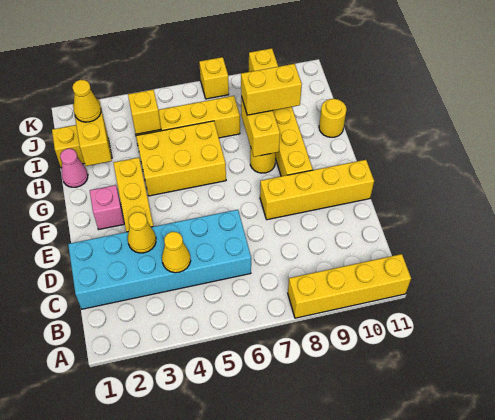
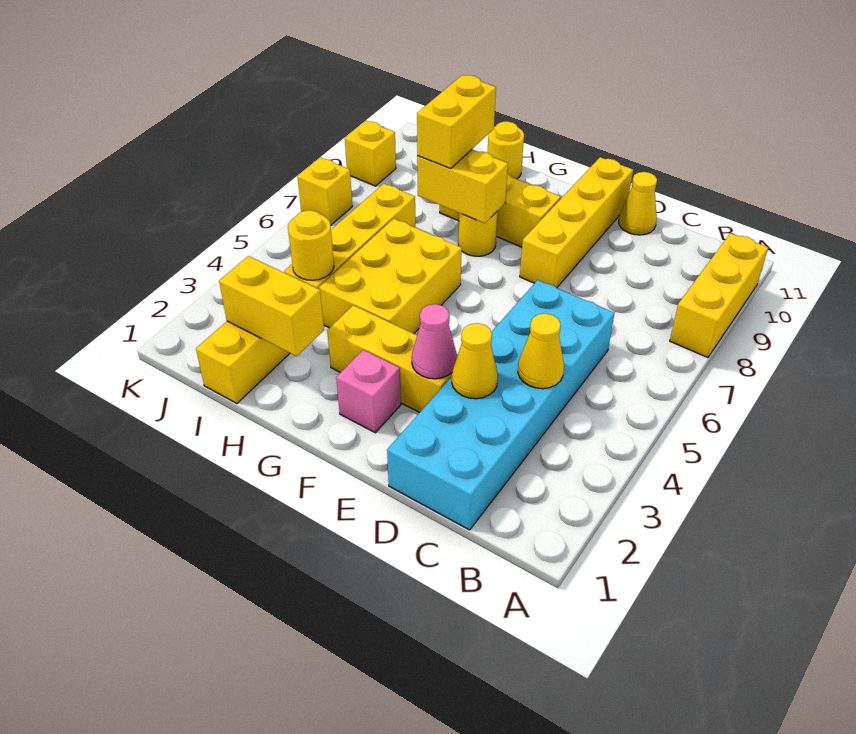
yellow brick A8:A11 level 1 -> yellow brick A8:A10 level 1
pink cone H1 level 1 -> pink cone E3 level 2
yellow cone I2 level 3 -> yellow cone D11 level 1
yellow brick I4 level 2 -> yellow round brick I4 level 2

